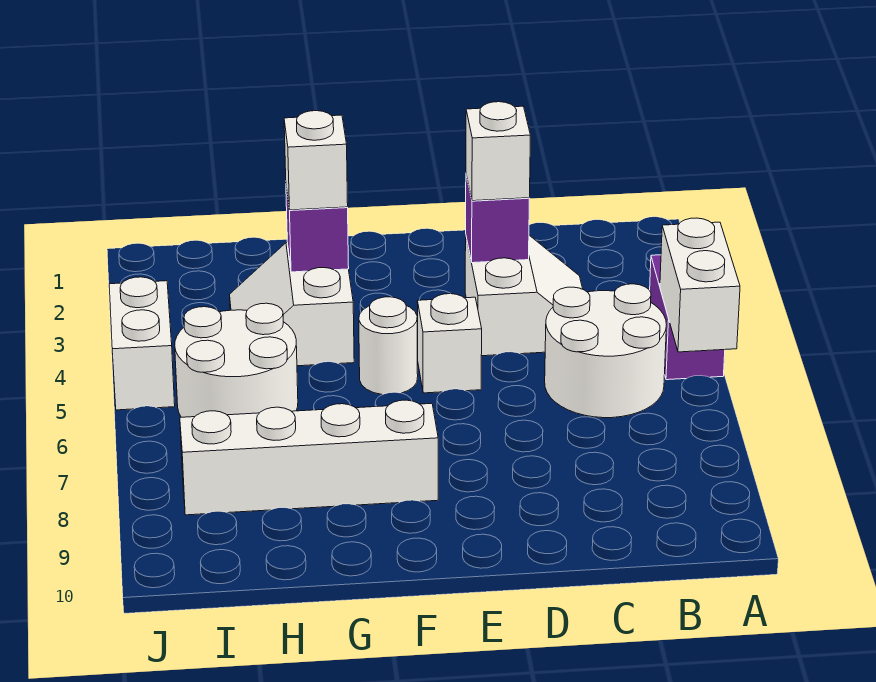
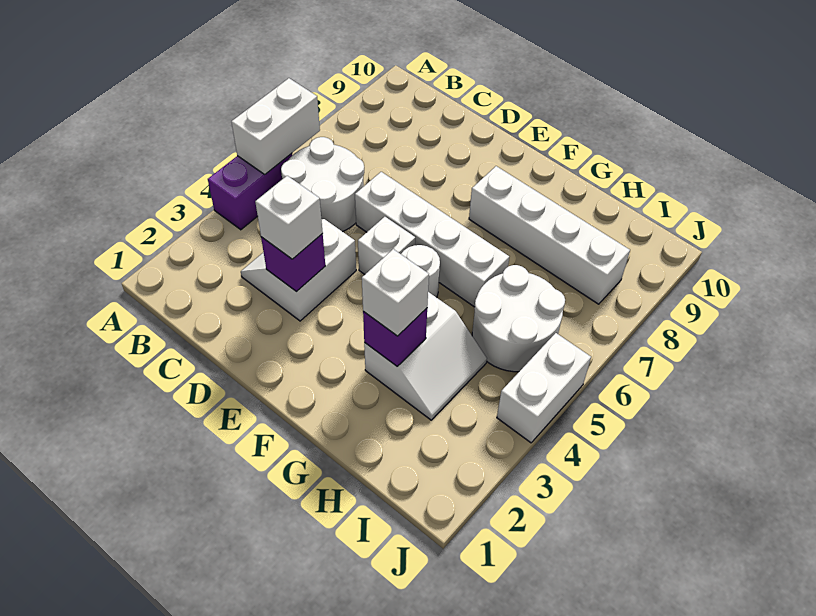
none -> white brick D6:G6 level 1

